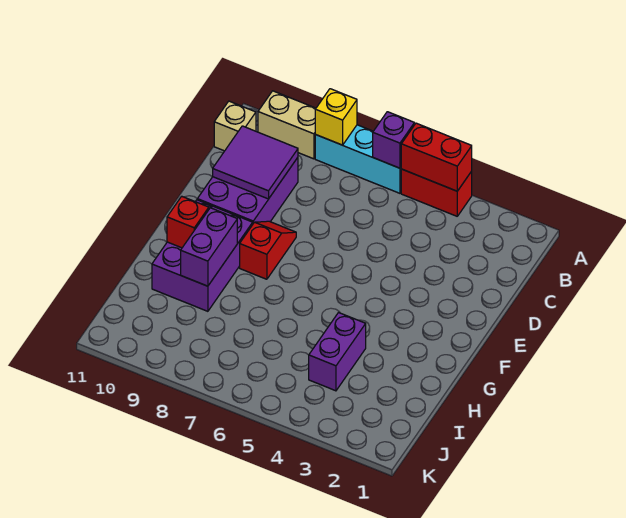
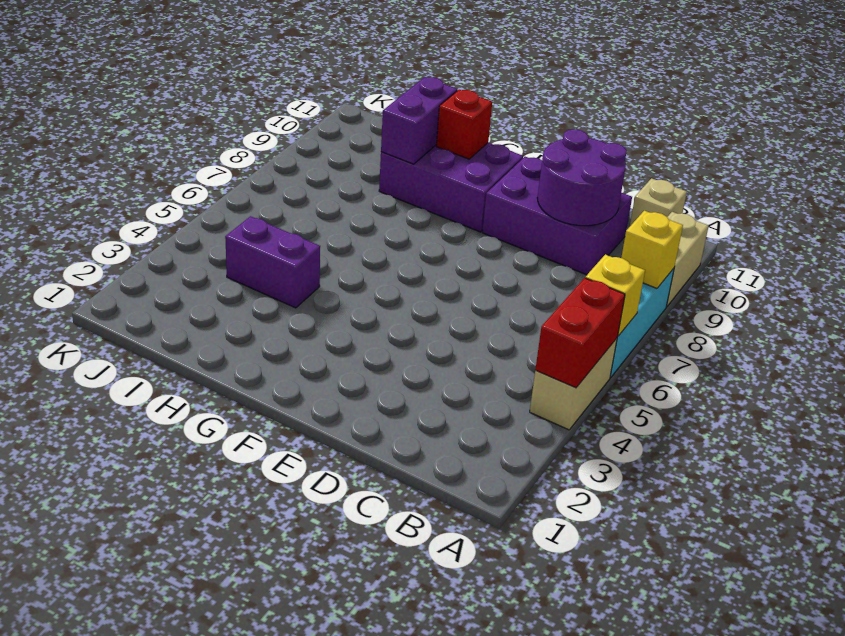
red brick A4:A5 level 1 -> tan brick A4:A5 level 1
purple brick A6 level 2 -> yellow brick A6 level 2
purple tile C9:D10 level 2 -> purple round brick C9:D10 level 2
red slope E8:F8 level 1 top F -> none
purple brick G9:H9 level 2 -> purple brick H9:H10 level 2

